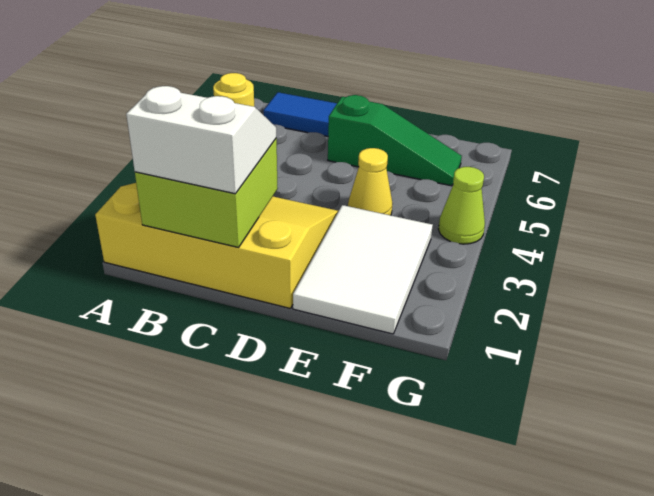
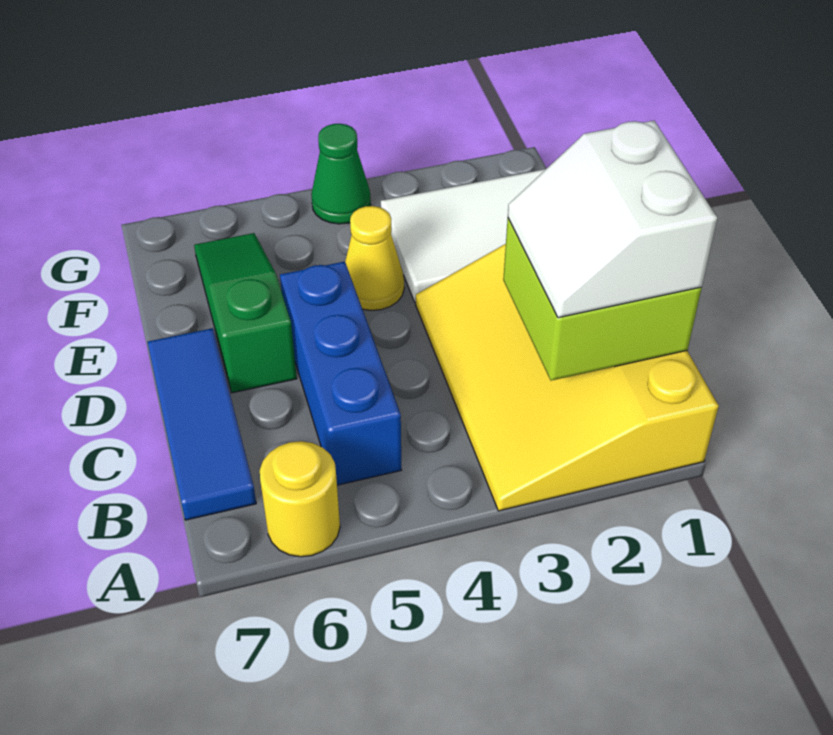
none -> blue brick B5:D5 level 1
lime cone G4 level 1 -> green cone G4 level 1

